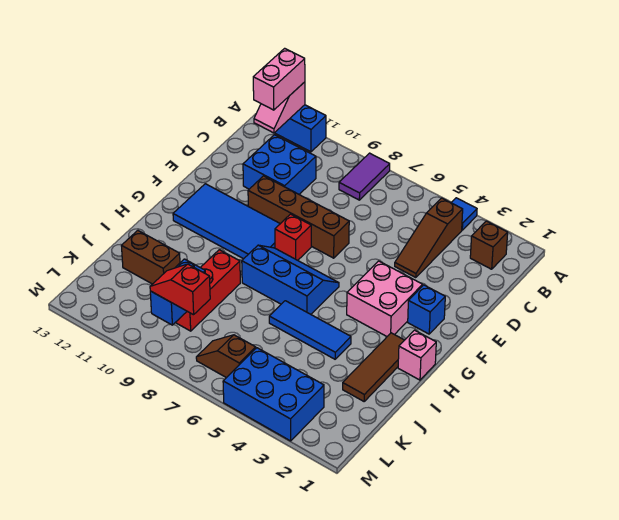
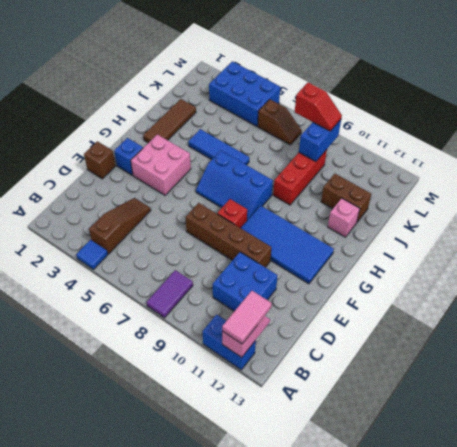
pink brick A12:B12 level 3 -> pink tile A12:B12 level 3
brown brick B2 level 1 -> brown brick E1 level 1
pink brick H1 level 1 -> pink brick I12 level 1

